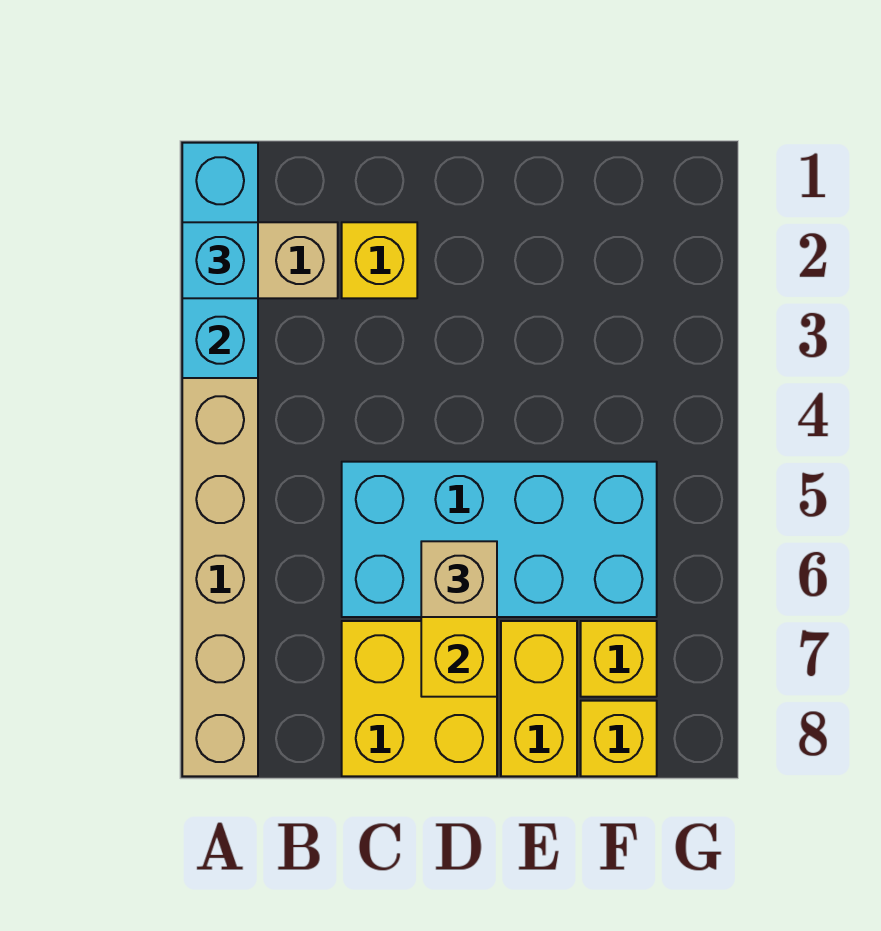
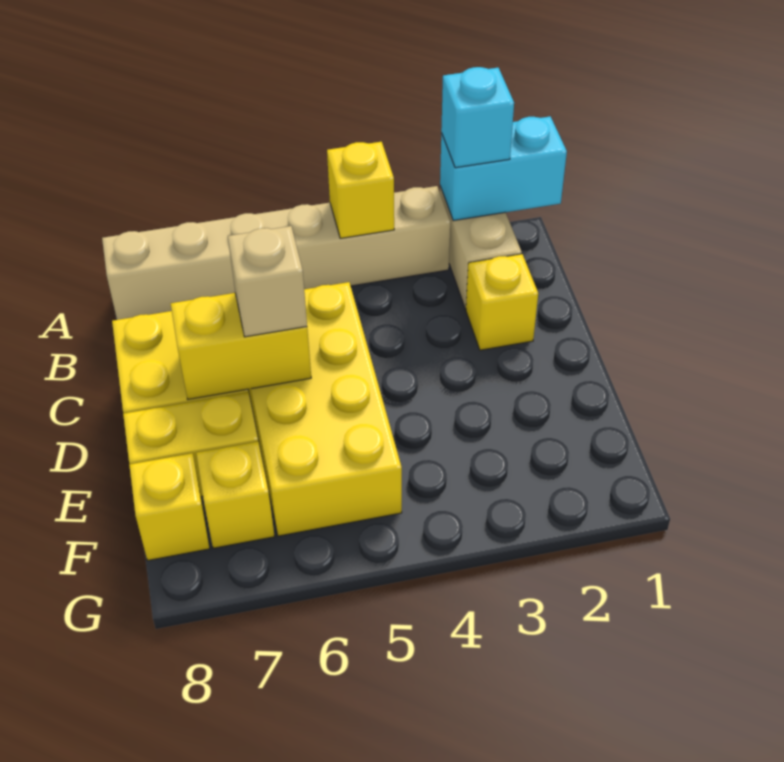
cyan brick A1:A3 level 2 -> cyan brick A1:A2 level 2
none -> yellow brick A4 level 2
cyan brick C5:F6 level 1 -> yellow brick C5:F6 level 1

